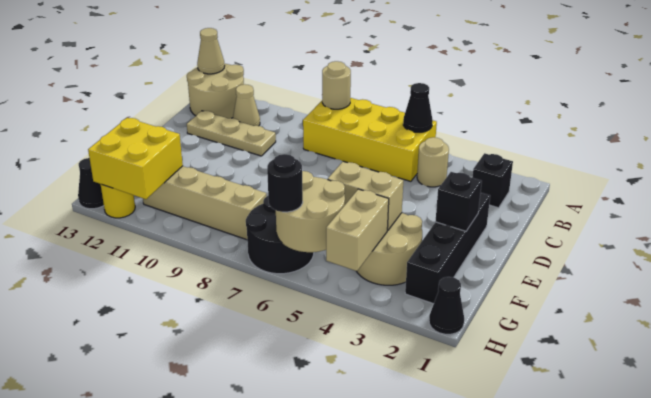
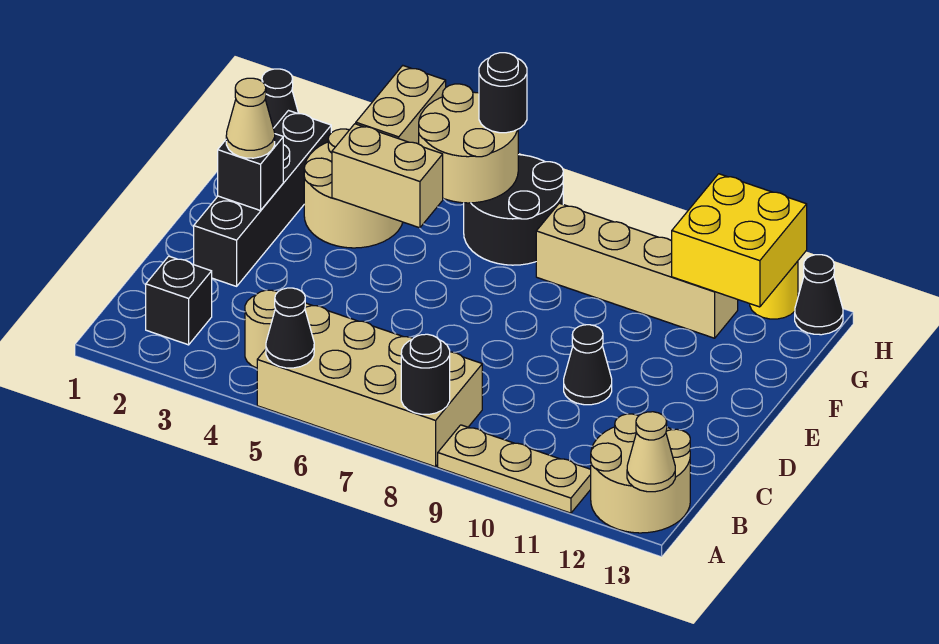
yellow brick A5:B8 level 1 -> tan brick A5:B8 level 1
tan round brick A8 level 2 -> black round brick A8 level 2
tan cone B11 level 1 -> tan cone E2 level 3
tan plate C10:C12 level 1 -> tan plate A9:A11 level 1
none -> black cone D10 level 1

